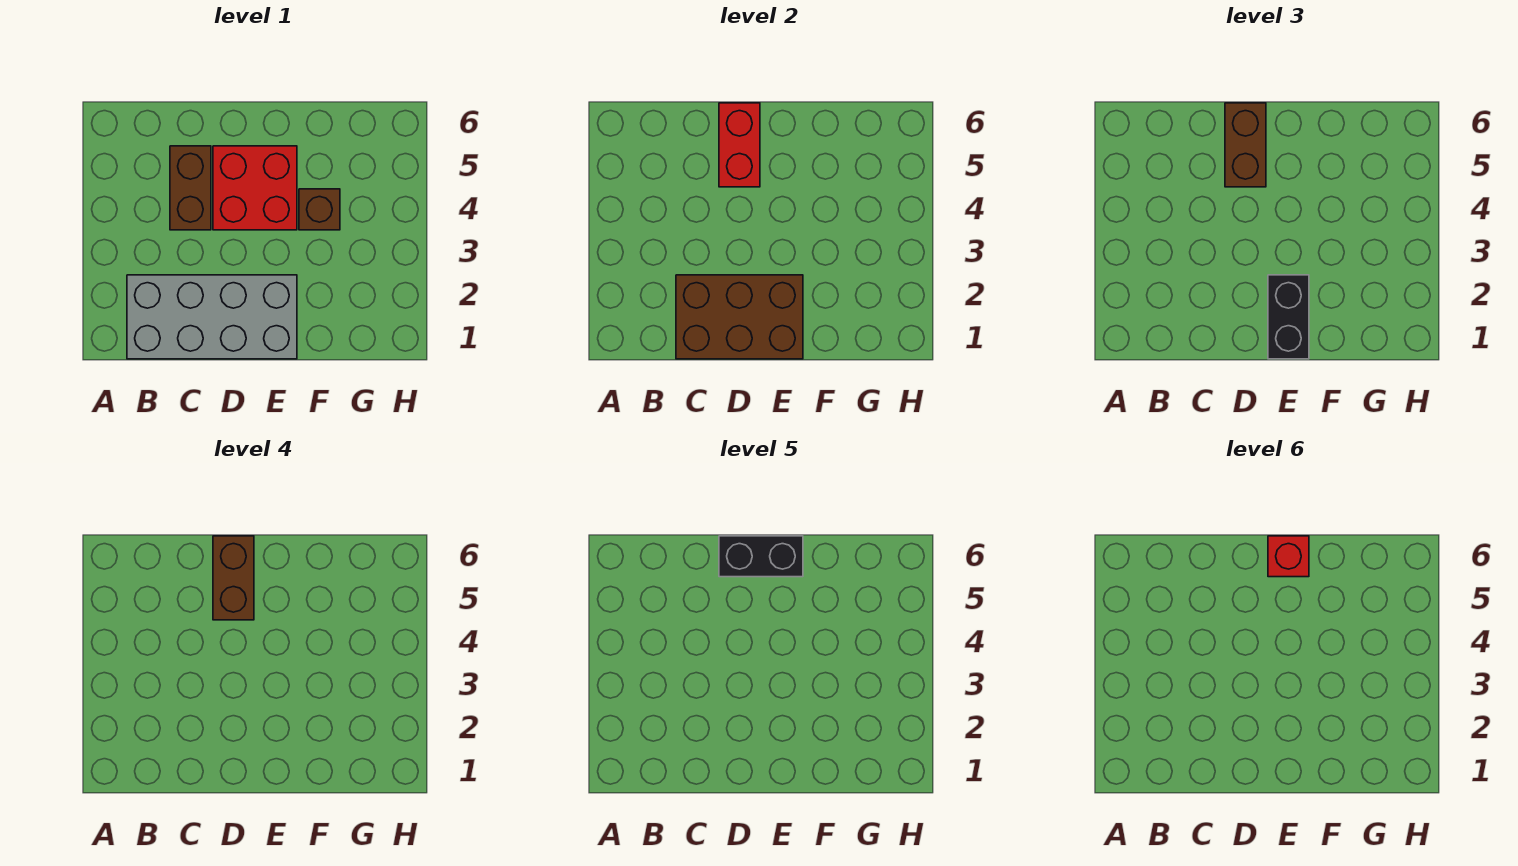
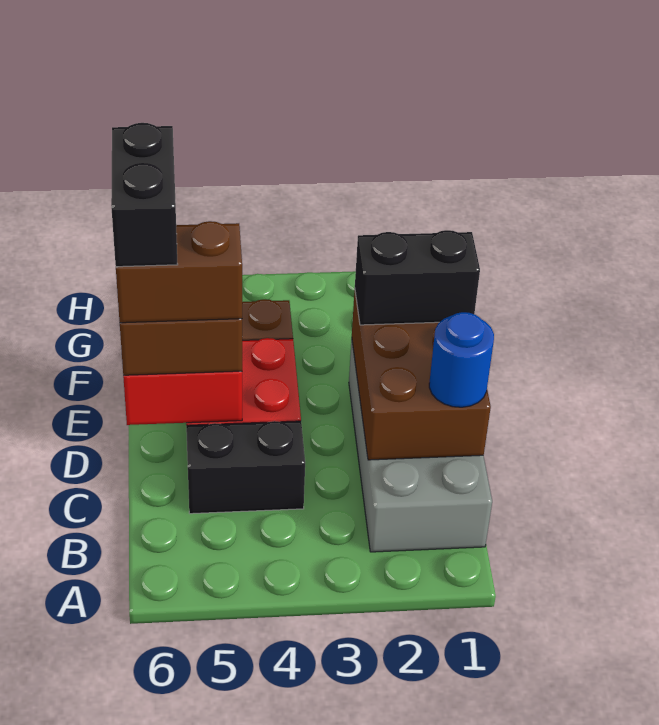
none -> blue round brick C1 level 3
brown brick C4:C5 level 1 -> black brick C4:C5 level 1
red brick E6 level 6 -> none

